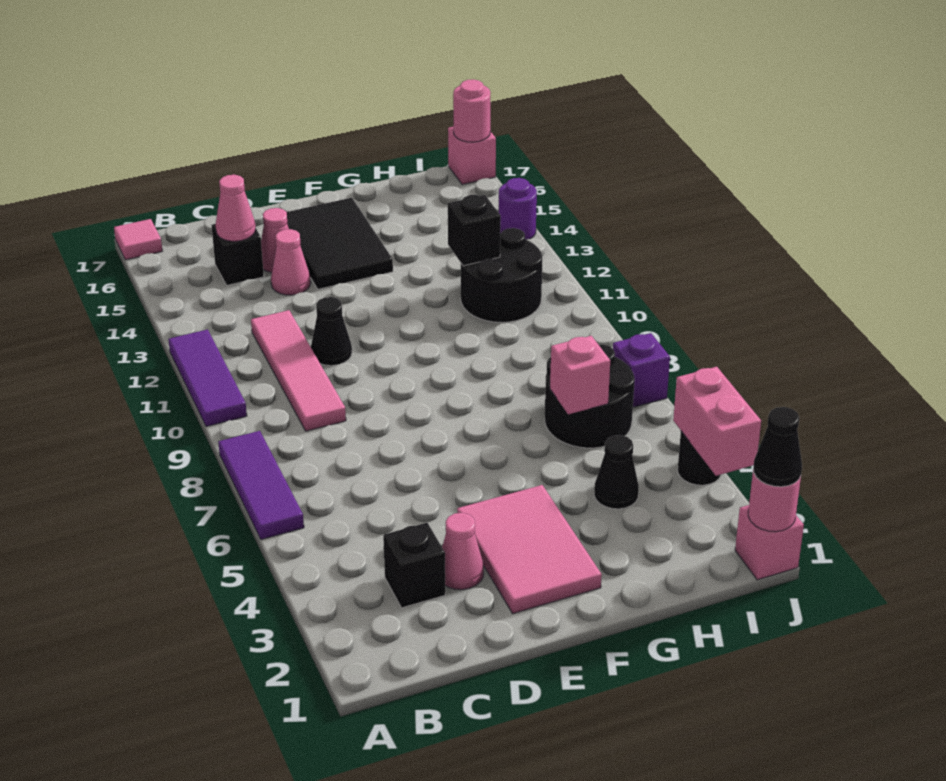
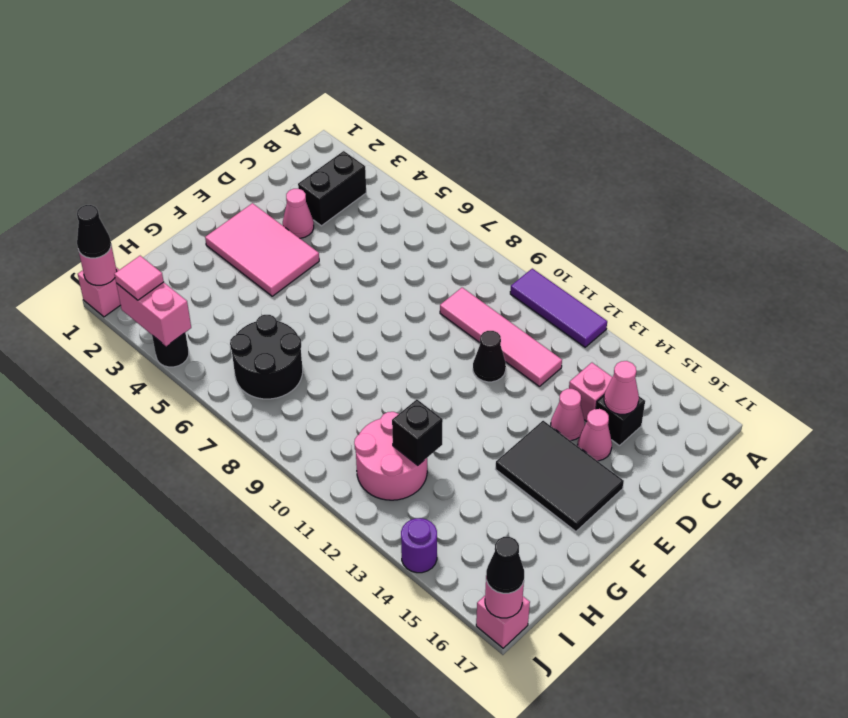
purple tile A6:A8 level 1 -> none
pink tile A17 level 1 -> pink tile J3 level 3
black brick C3 level 1 -> black brick B3:C3 level 1
black cone H4 level 1 -> black cone J17 level 3
pink brick H6 level 2 -> pink brick C14 level 1
black round brick H11:I12 level 1 -> pink round brick H11:I12 level 1
purple brick J7 level 1 -> none

